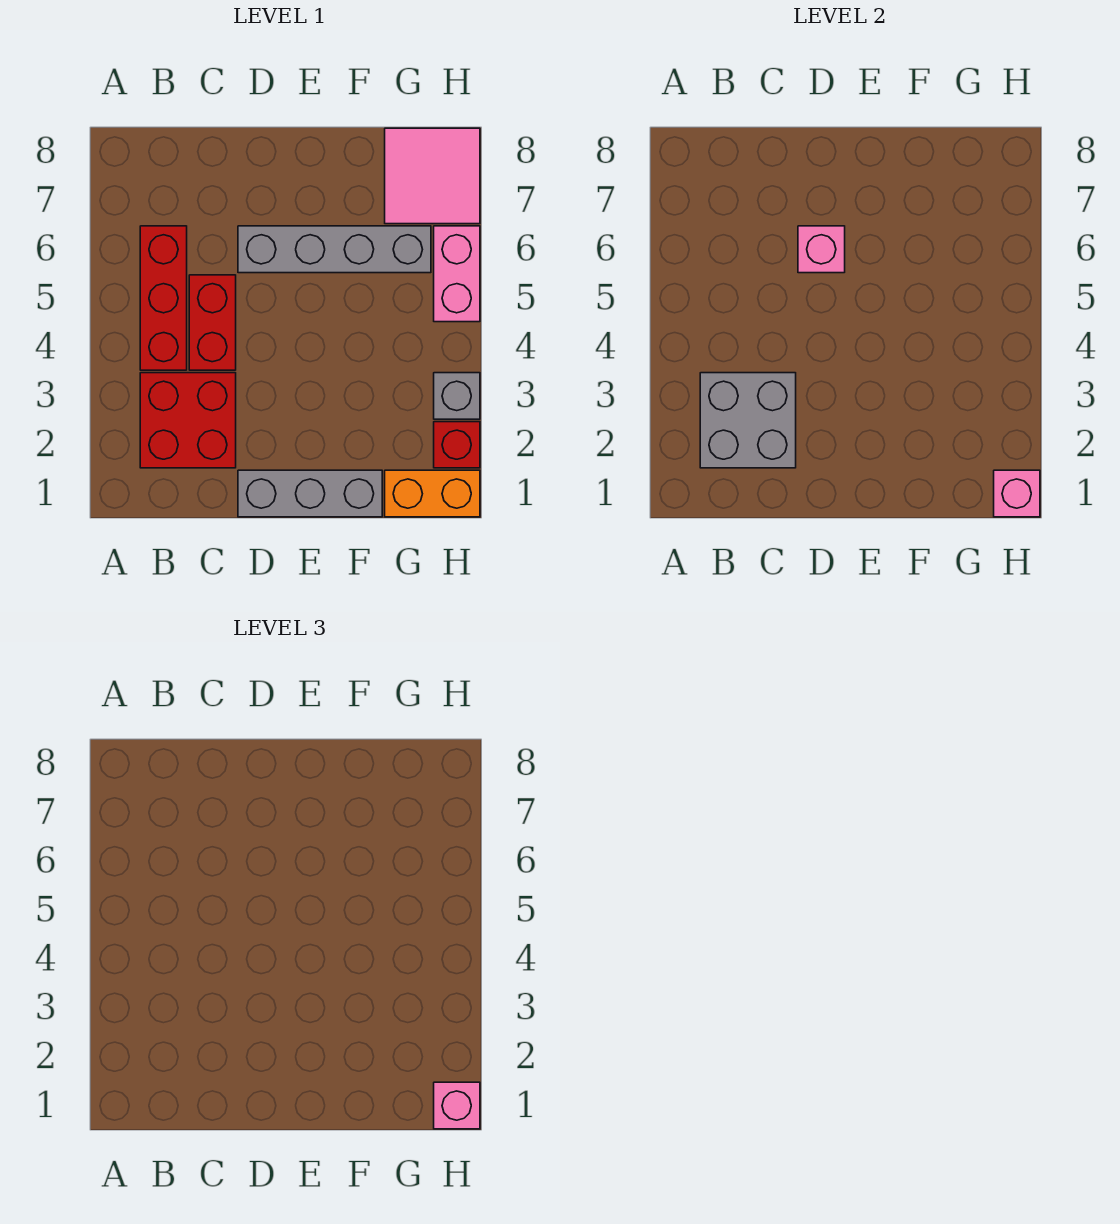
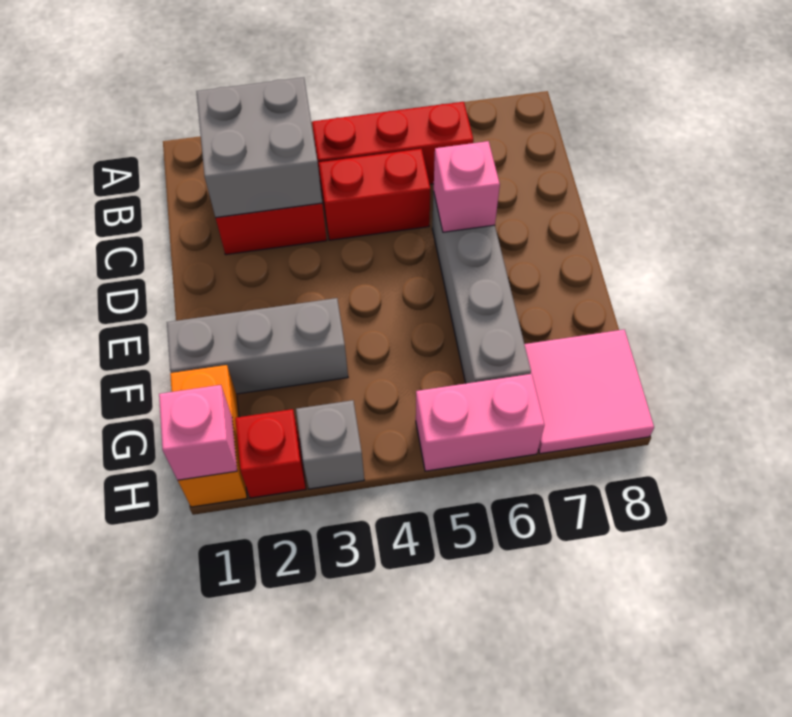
grey brick D1:F1 level 1 -> grey brick F1:F3 level 1
pink brick H1 level 3 -> none

